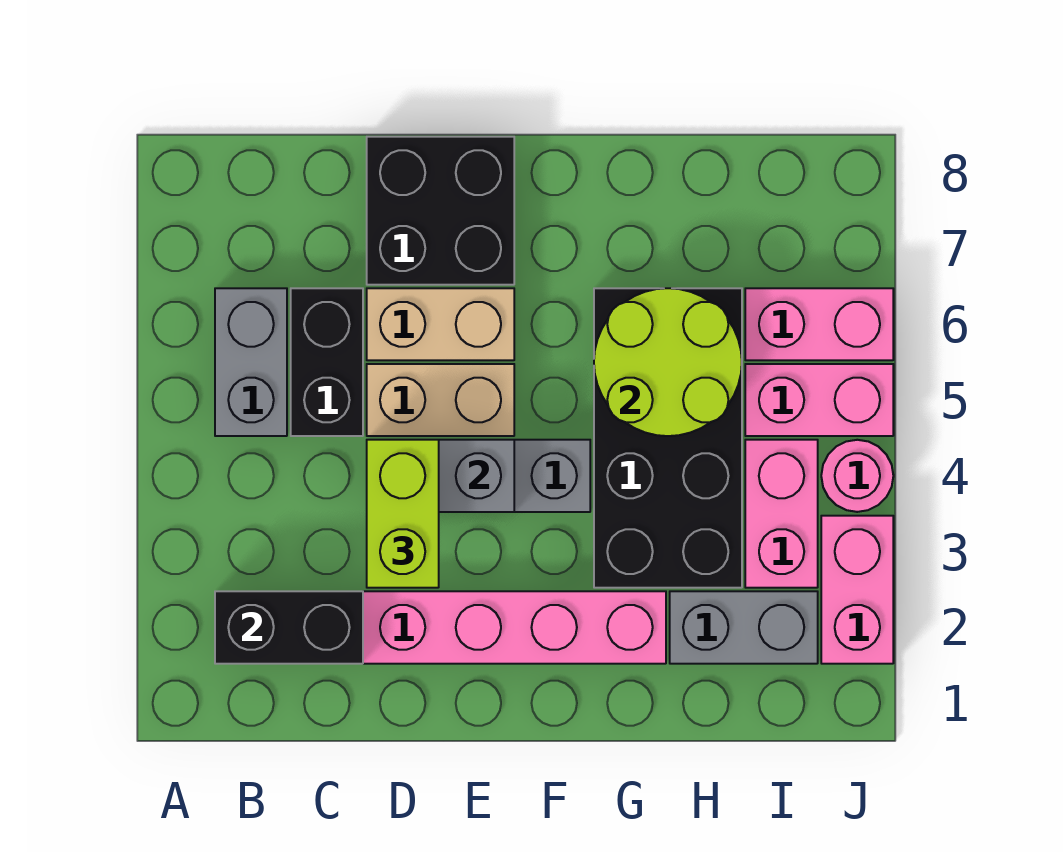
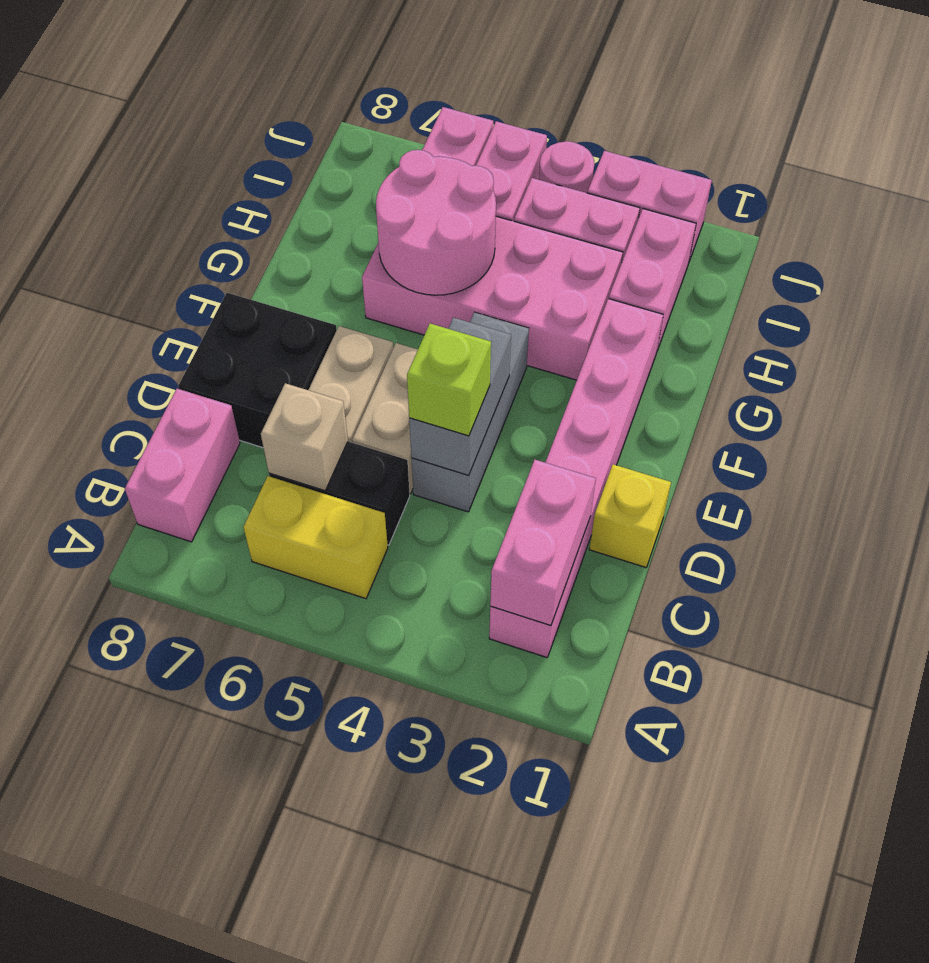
black brick B2:C2 level 2 -> pink brick B2:C2 level 2
grey brick B5:B6 level 1 -> yellow brick B5:B6 level 1
none -> pink brick B8:C8 level 1
none -> tan brick C6 level 2
none -> yellow brick D1 level 1
lime brick D3:D4 level 3 -> lime brick D4 level 3
black brick G3:H6 level 1 -> pink brick G3:H6 level 1
lime round brick G5:H6 level 2 -> pink round brick G5:H6 level 2
grey brick H2:I2 level 1 -> pink brick H2:I2 level 1

